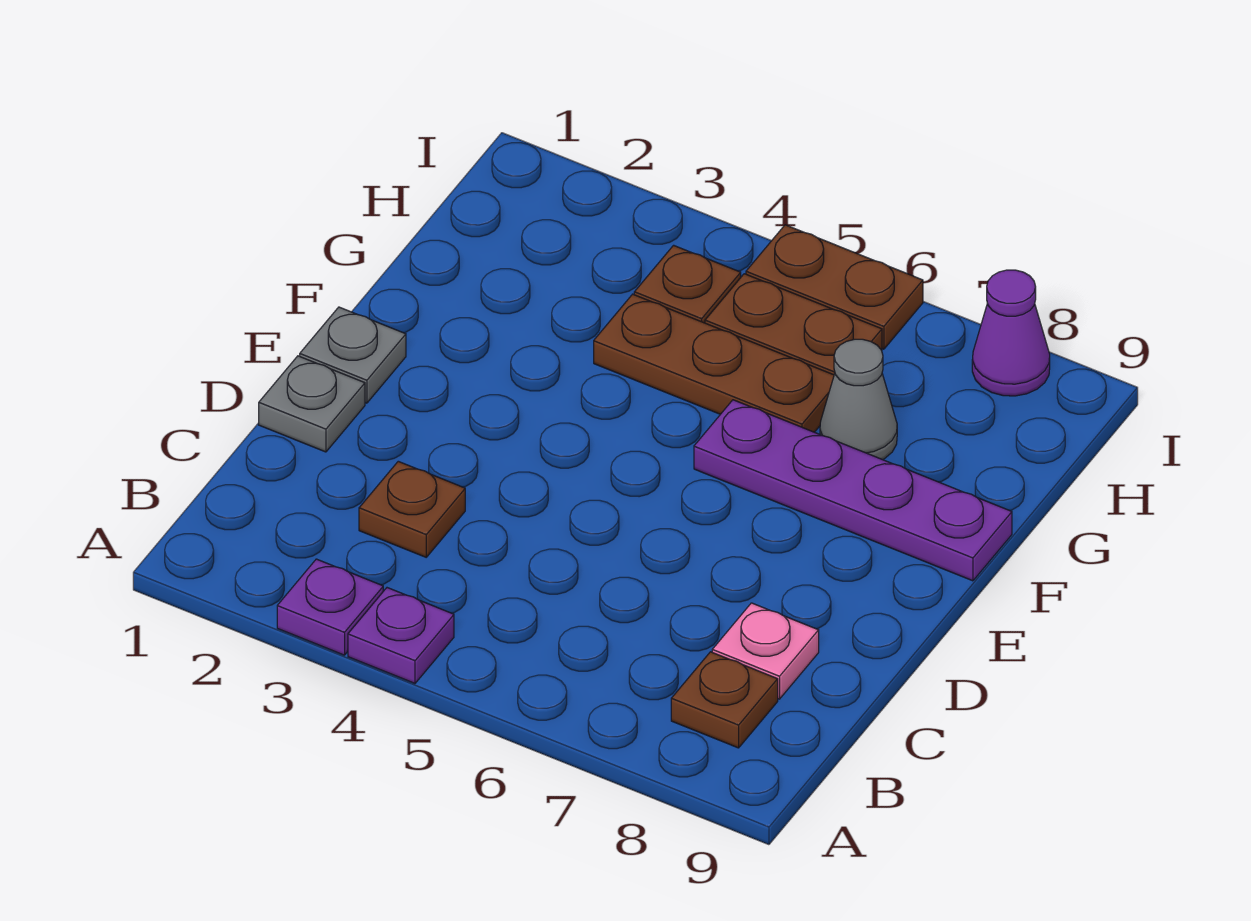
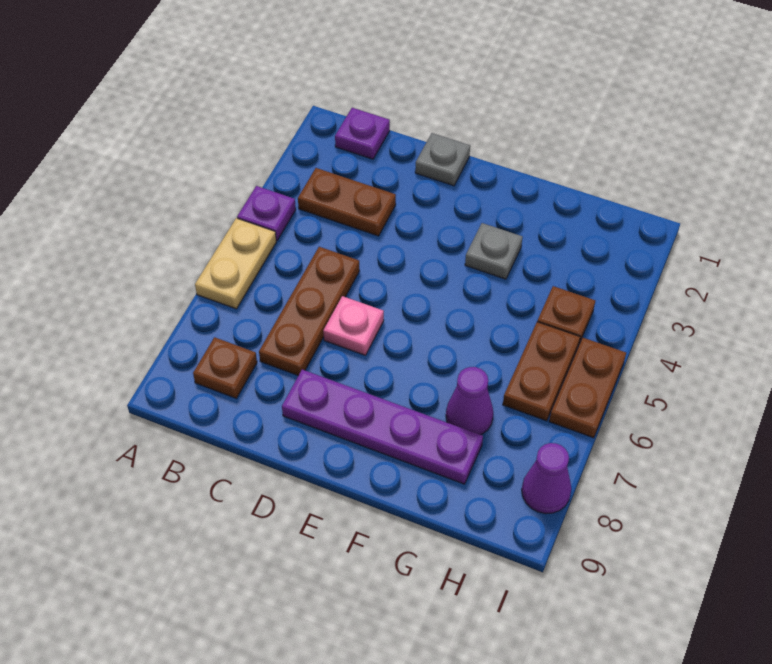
purple plate A3 level 1 -> purple plate B1 level 1
none -> tan plate A5:A6 level 1
brown plate C3 level 1 -> brown plate B3:C3 level 1
pink plate C8 level 1 -> pink plate D6 level 1
grey plate E1 level 1 -> grey plate F3 level 1
purple plate F6:F9 level 1 -> purple plate D8:G8 level 1
brown plate G4:G6 level 1 -> brown plate C5:C7 level 1
grey cone G7 level 1 -> purple cone G7 level 1

